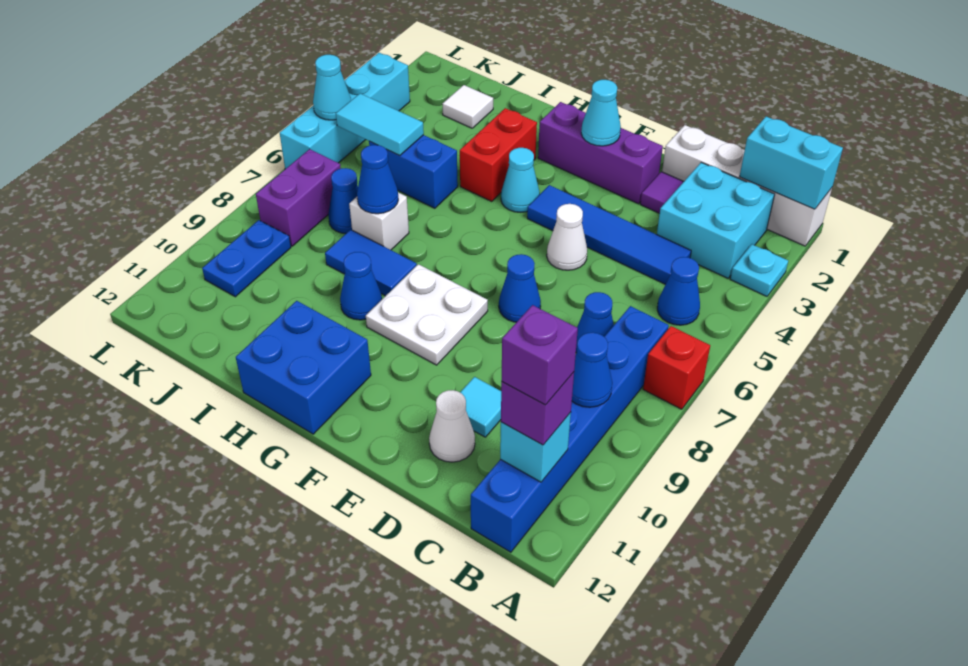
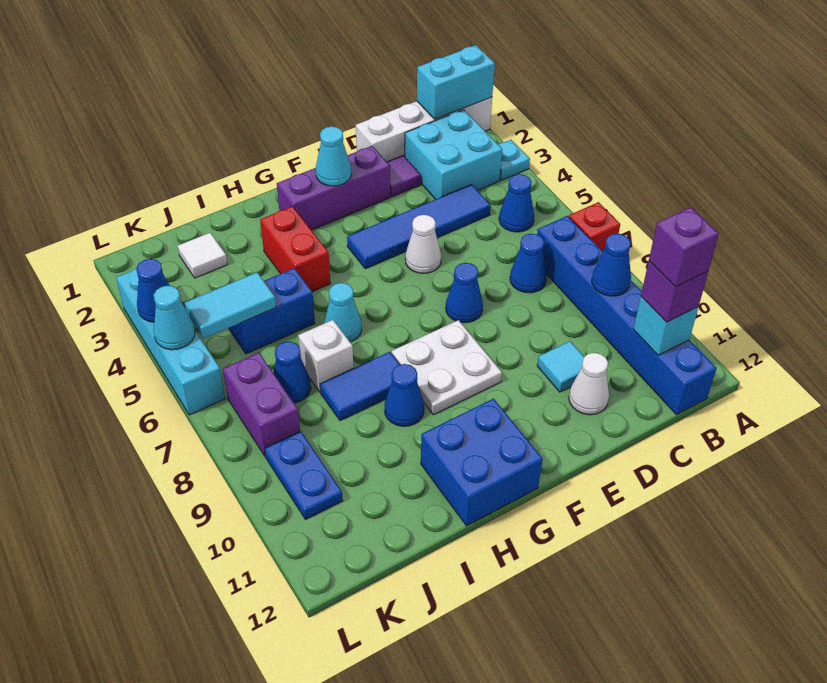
cyan cone G4 level 1 -> cyan cone H6 level 1
blue cone I7 level 2 -> blue cone L4 level 2

